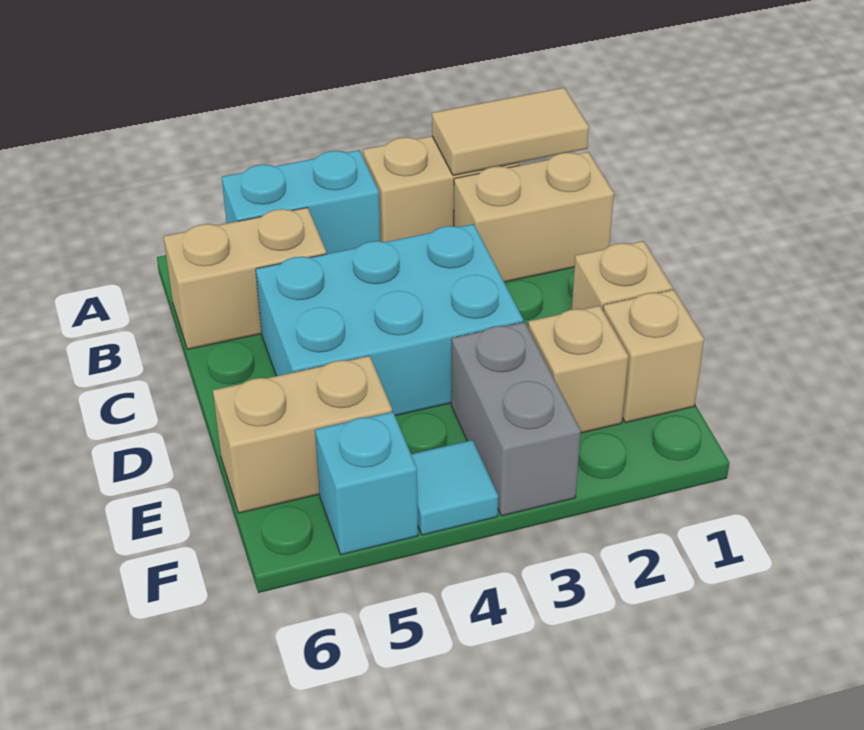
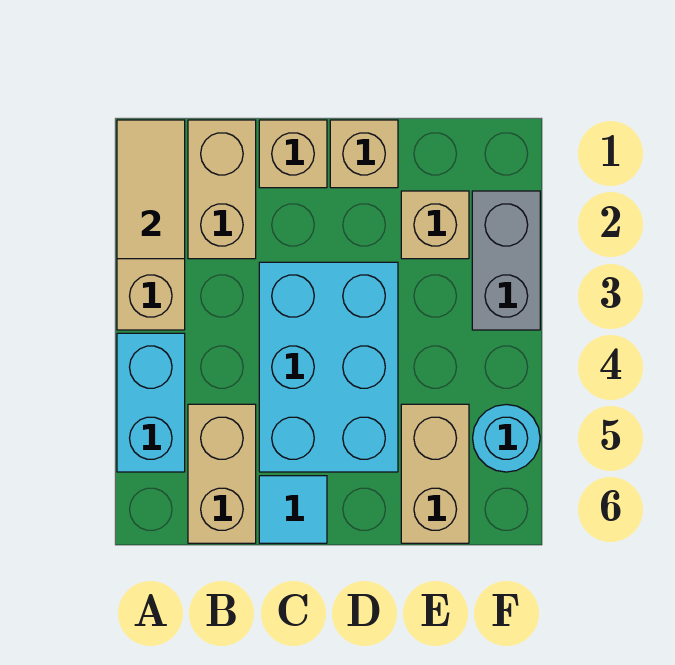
tan brick E1 level 1 -> tan brick C1 level 1
grey brick E3:F3 level 1 -> grey brick F2:F3 level 1
cyan tile F4 level 1 -> cyan tile C6 level 1
cyan brick F5 level 1 -> cyan round brick F5 level 1

